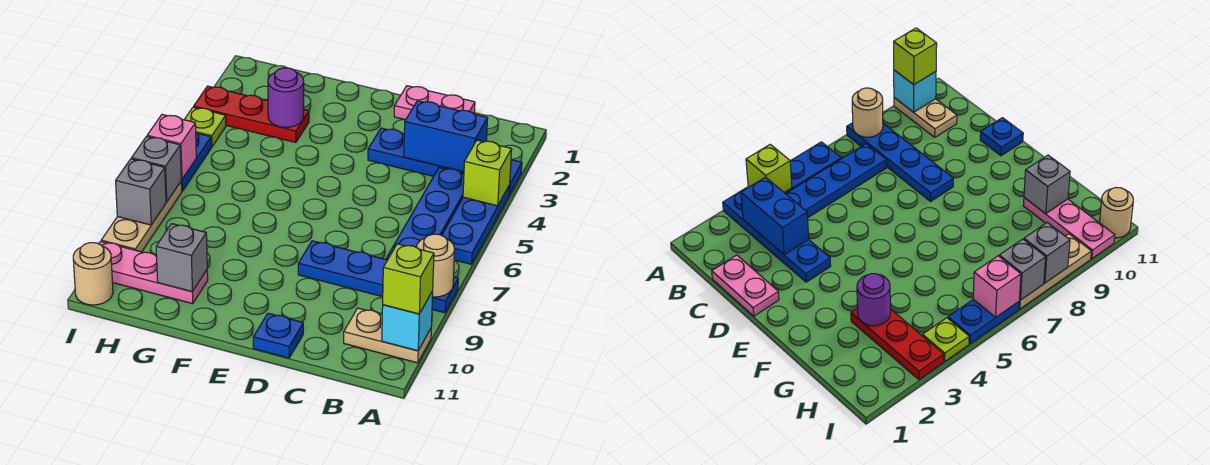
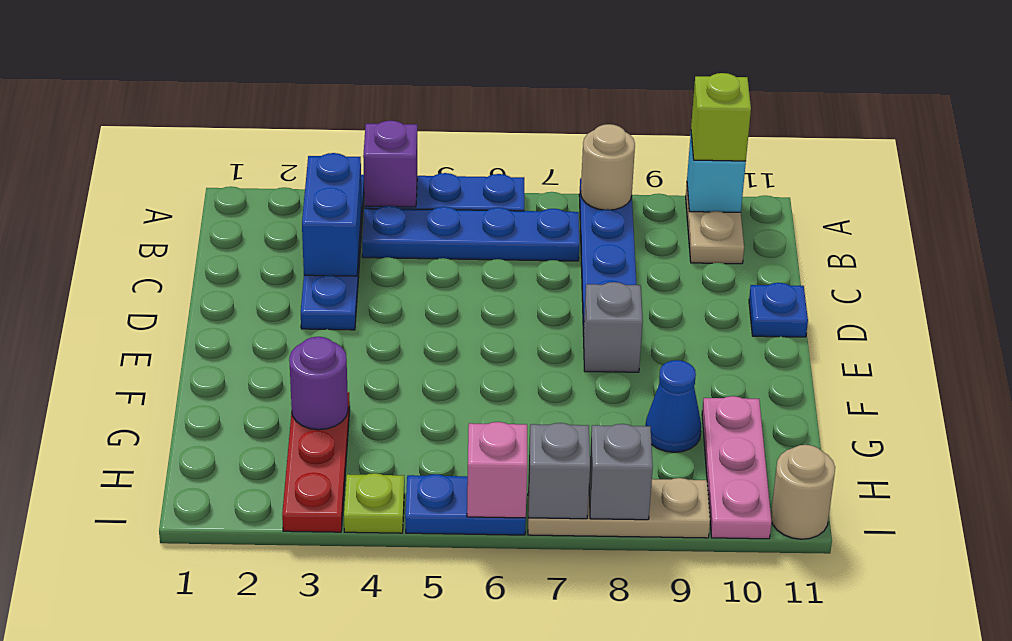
lime brick A4 level 2 -> purple brick A4 level 2
pink plate C1:D1 level 1 -> none
none -> blue cone G9 level 1
grey brick G10 level 2 -> grey brick E8 level 1

